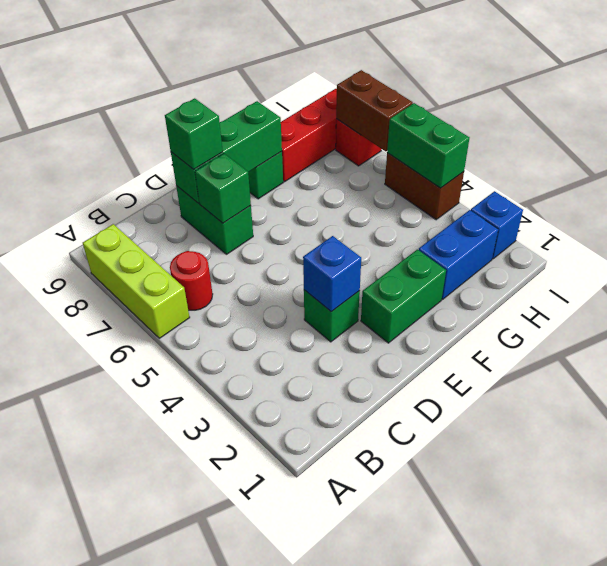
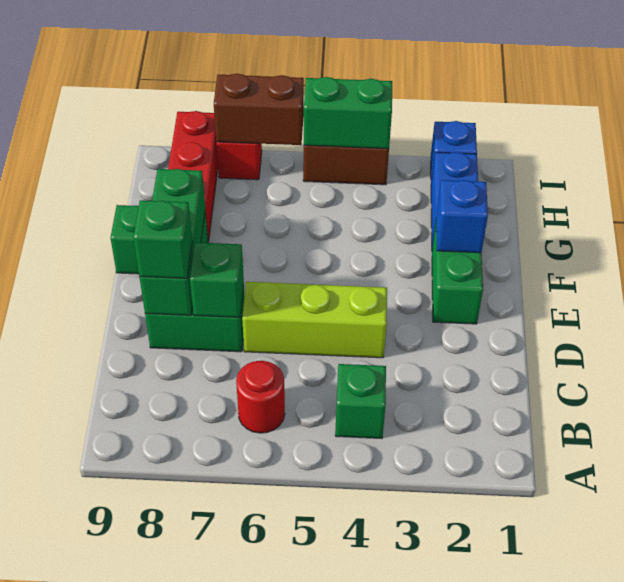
lime brick A6:A8 level 1 -> lime brick D4:D6 level 1
green brick D3 level 1 -> green brick B4 level 1
blue brick D3 level 2 -> blue brick F2 level 2

